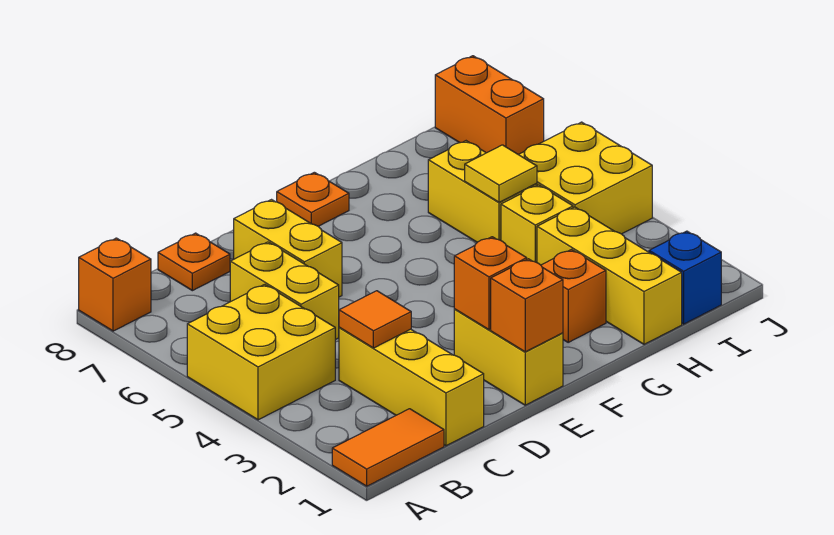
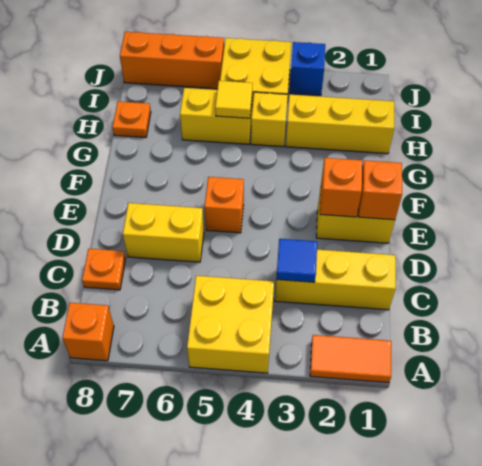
orange tile A1:B1 level 1 -> orange tile A1:A2 level 1
orange tile C3 level 2 -> blue tile C3 level 2
yellow brick C5:C6 level 1 -> none
orange plate F8 level 1 -> orange plate H8 level 1
orange brick G2 level 1 -> orange brick E5 level 1
blue brick I1 level 1 -> blue brick J3 level 1
orange brick J7:J8 level 1 -> orange brick J6:J8 level 1

